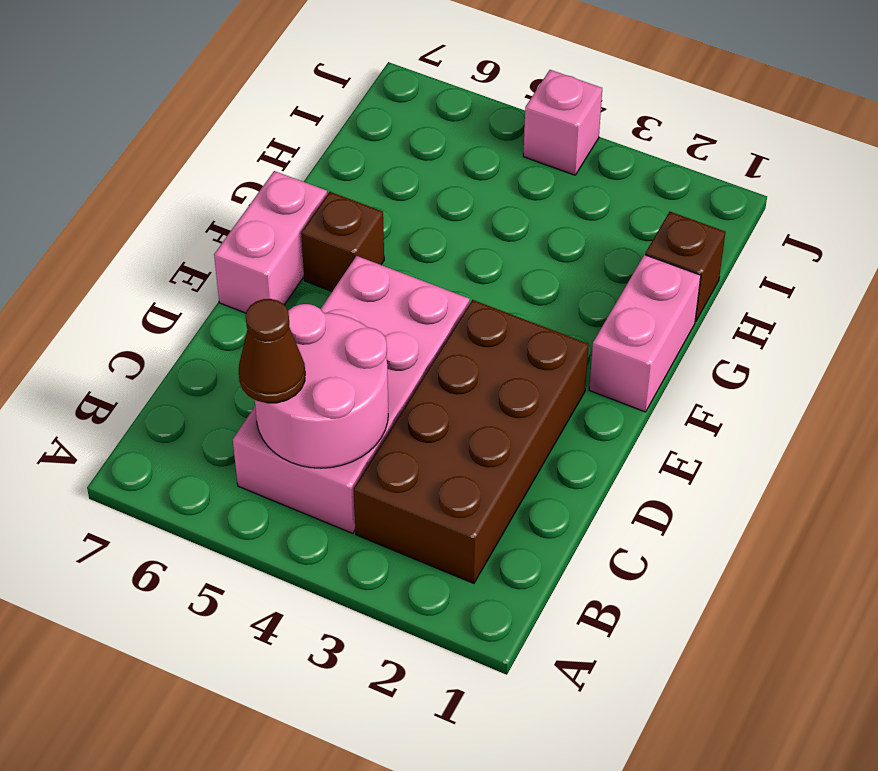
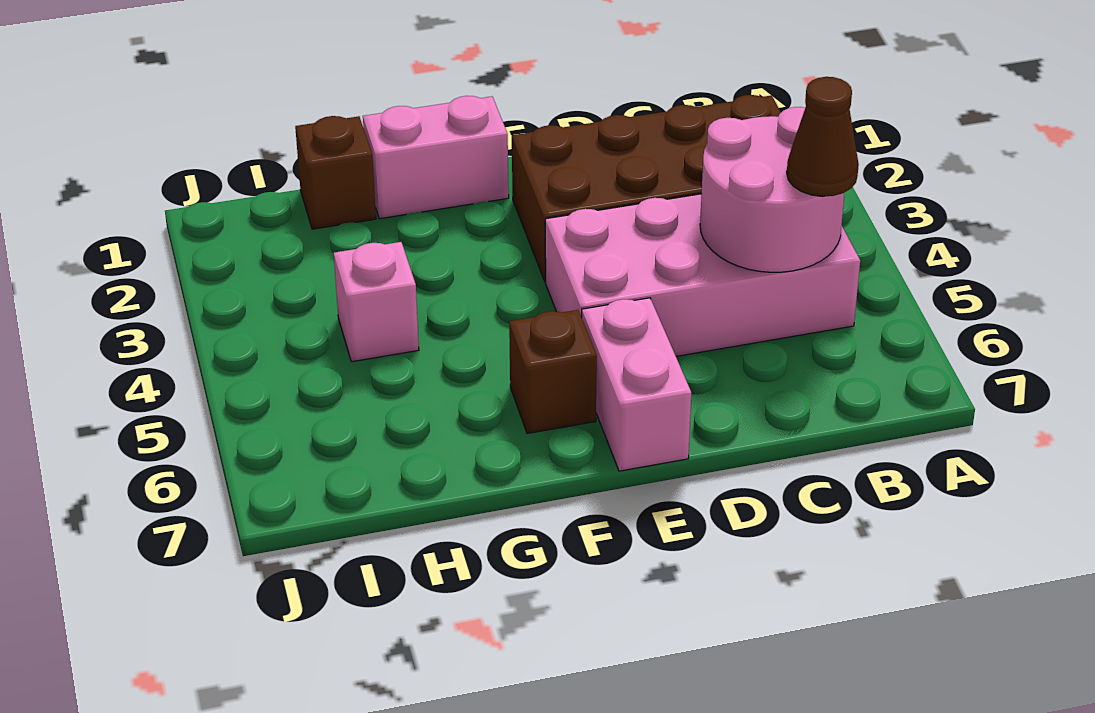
pink brick E7:F7 level 1 -> pink brick E6:E7 level 1
pink brick J4 level 1 -> pink brick H4 level 1

